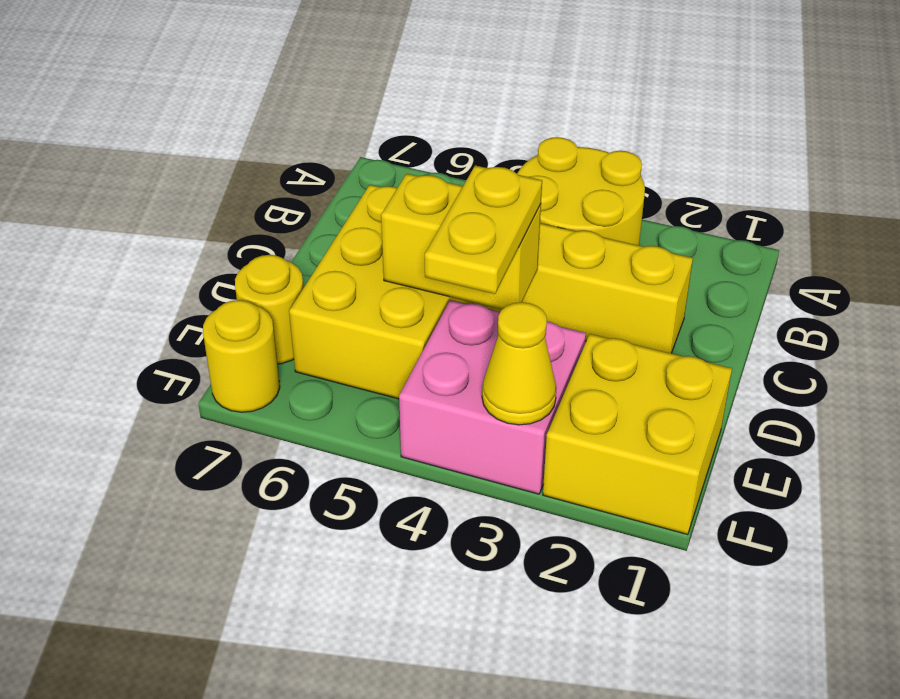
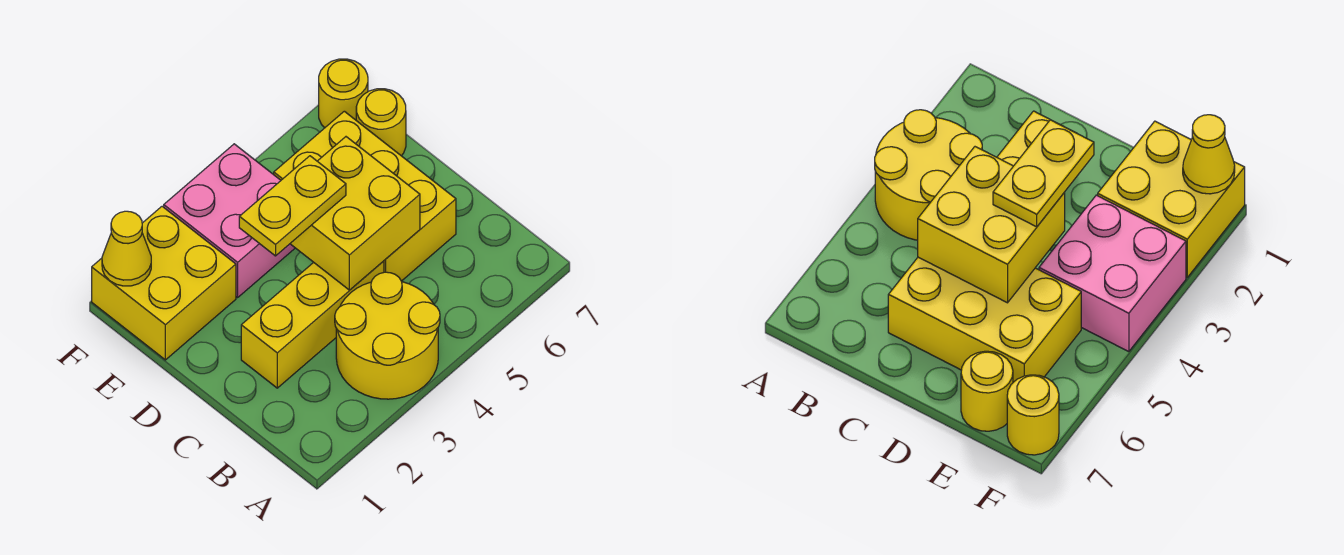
yellow brick D4:D5 level 2 -> yellow brick C4:D5 level 2
yellow plate D4:E4 level 3 -> yellow plate D3:D4 level 3
yellow cone F3 level 2 -> yellow cone F1 level 2

